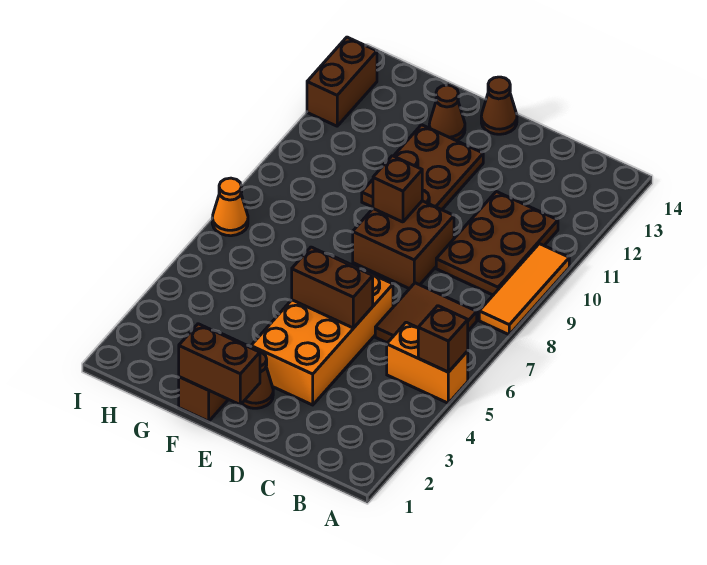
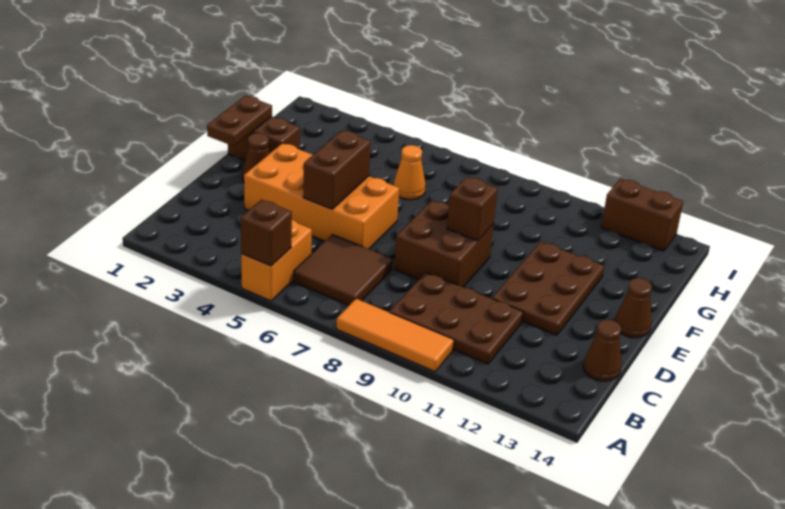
brown brick E1:F1 level 2 -> brown plate E1:F1 level 2
brown plate E10:F12 level 1 -> brown plate D11:F12 level 1
brown cone F13 level 1 -> brown cone C14 level 1
orange cone I7 level 1 -> orange cone G6 level 1

